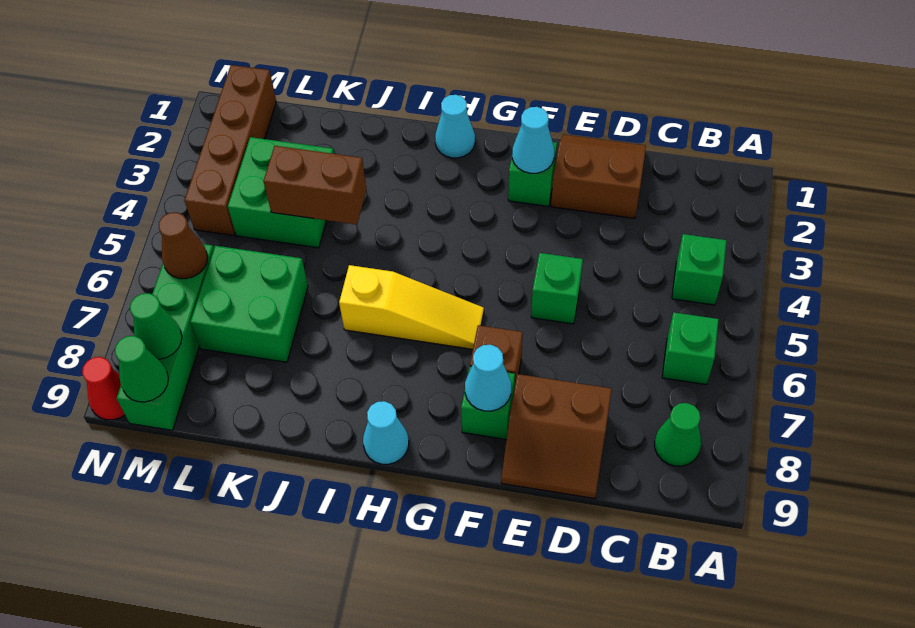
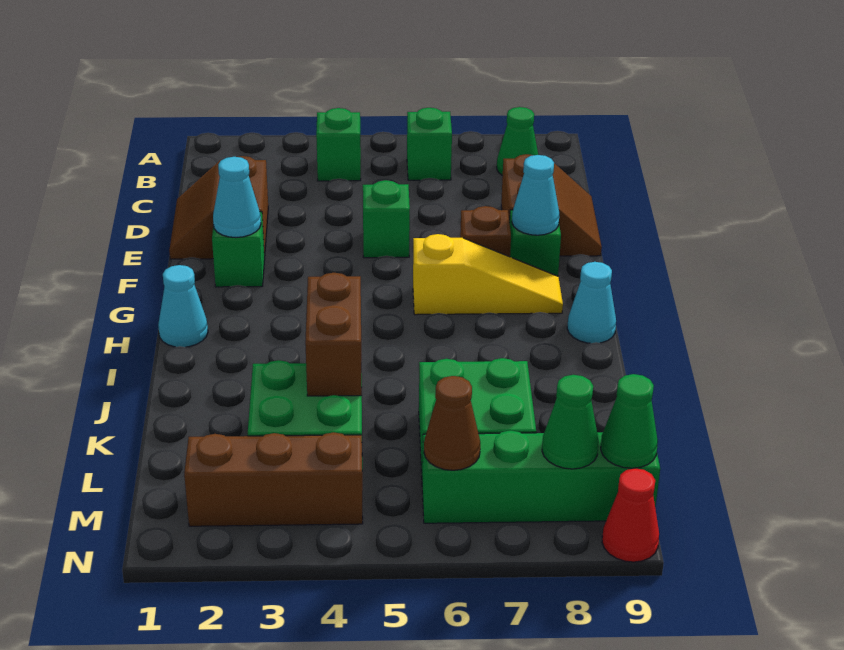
yellow slope G6:I6 level 1 top I -> yellow slope G6:G8 level 1 top 6
brown brick M1:M4 level 1 -> brown brick M2:M4 level 1

